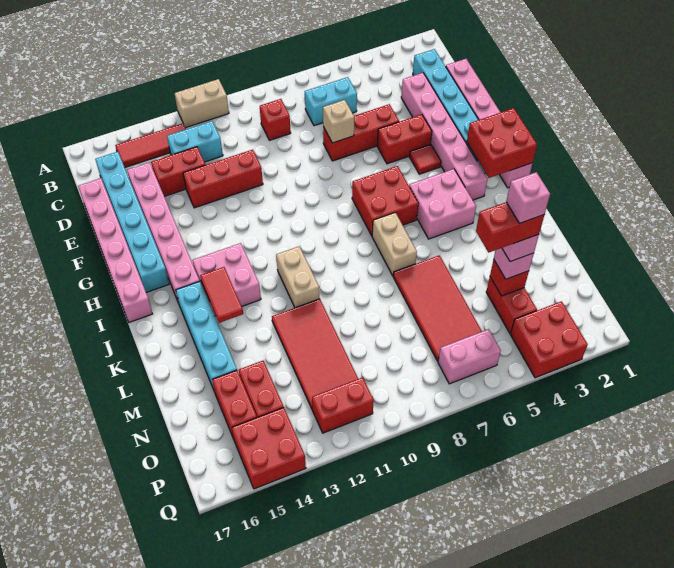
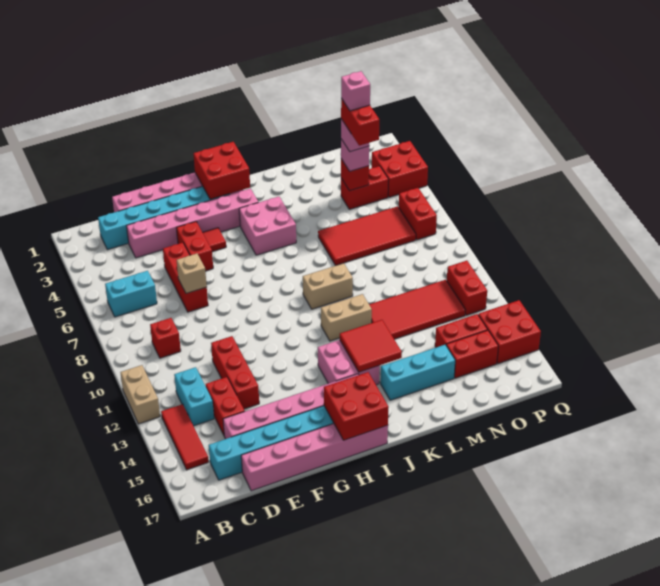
cyan brick C6:C7 level 1 -> cyan brick B6:C6 level 1
red brick H6:I7 level 1 -> red brick H16:I17 level 2
tan brick J7:K7 level 1 -> tan brick J9:K9 level 1
red tile J14:K14 level 2 -> red tile J13:K14 level 2
cyan brick J15:M15 level 1 -> cyan brick K15:M15 level 1
pink brick P6:P7 level 1 -> red brick P6:P7 level 1

